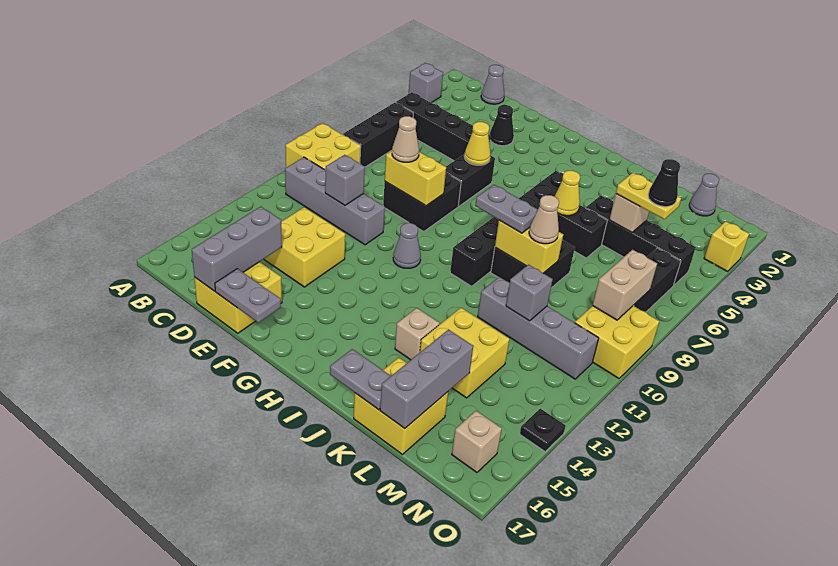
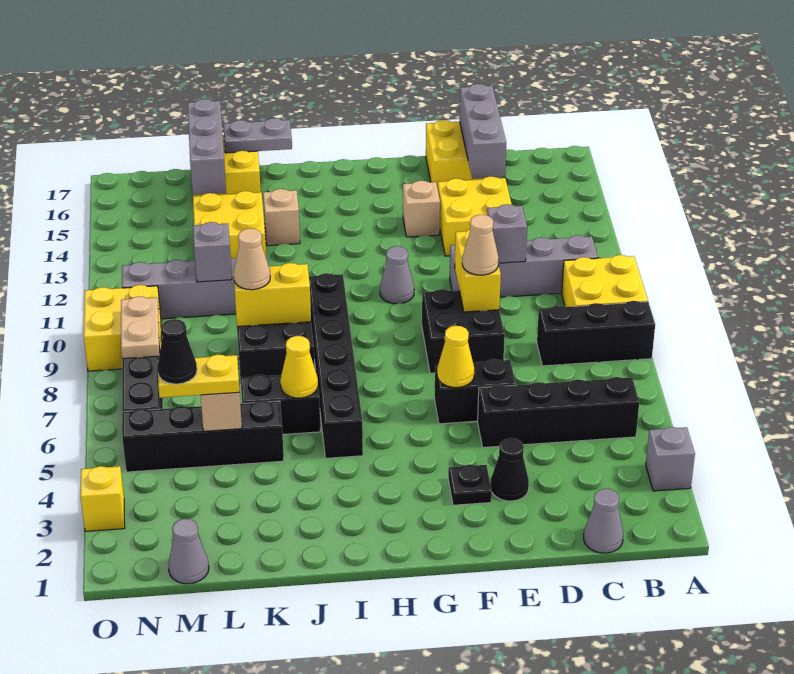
black brick B6:B8 level 1 -> black brick A8:C8 level 1
yellow brick E9:F9 level 2 -> yellow brick E9:E10 level 2
grey plate E17:F17 level 2 -> none
black brick F6:F7 level 1 -> black brick E6:F6 level 1
grey plate I9:J9 level 3 -> none
tan brick N8:N9 level 2 -> tan plate N8:N9 level 2
tan brick N16 level 1 -> tan brick F14 level 1
black plate O14 level 1 -> black plate F3 level 1

